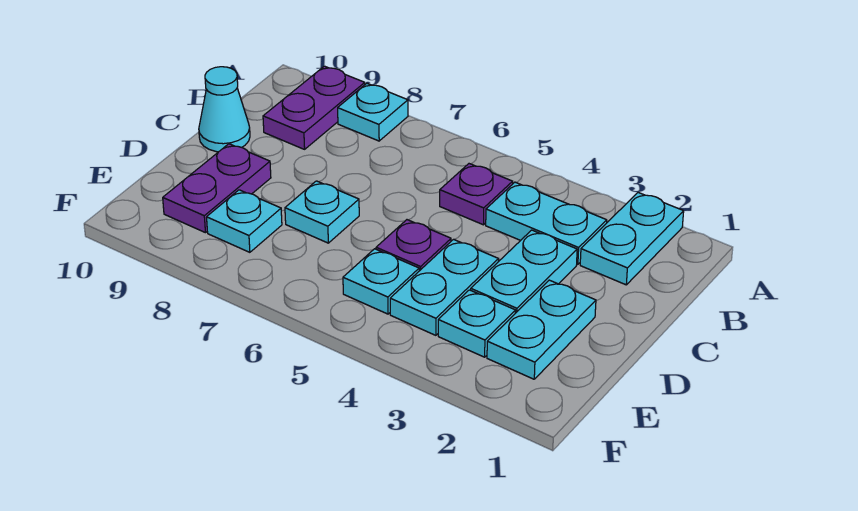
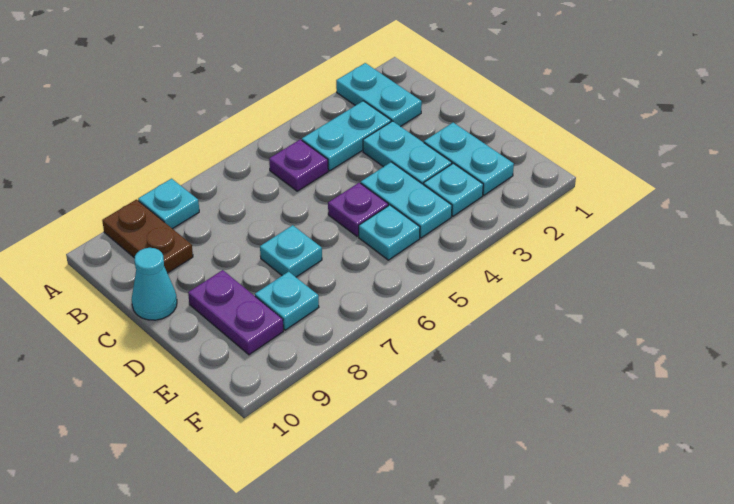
purple plate A9:B9 level 1 -> brown plate A9:B9 level 1

